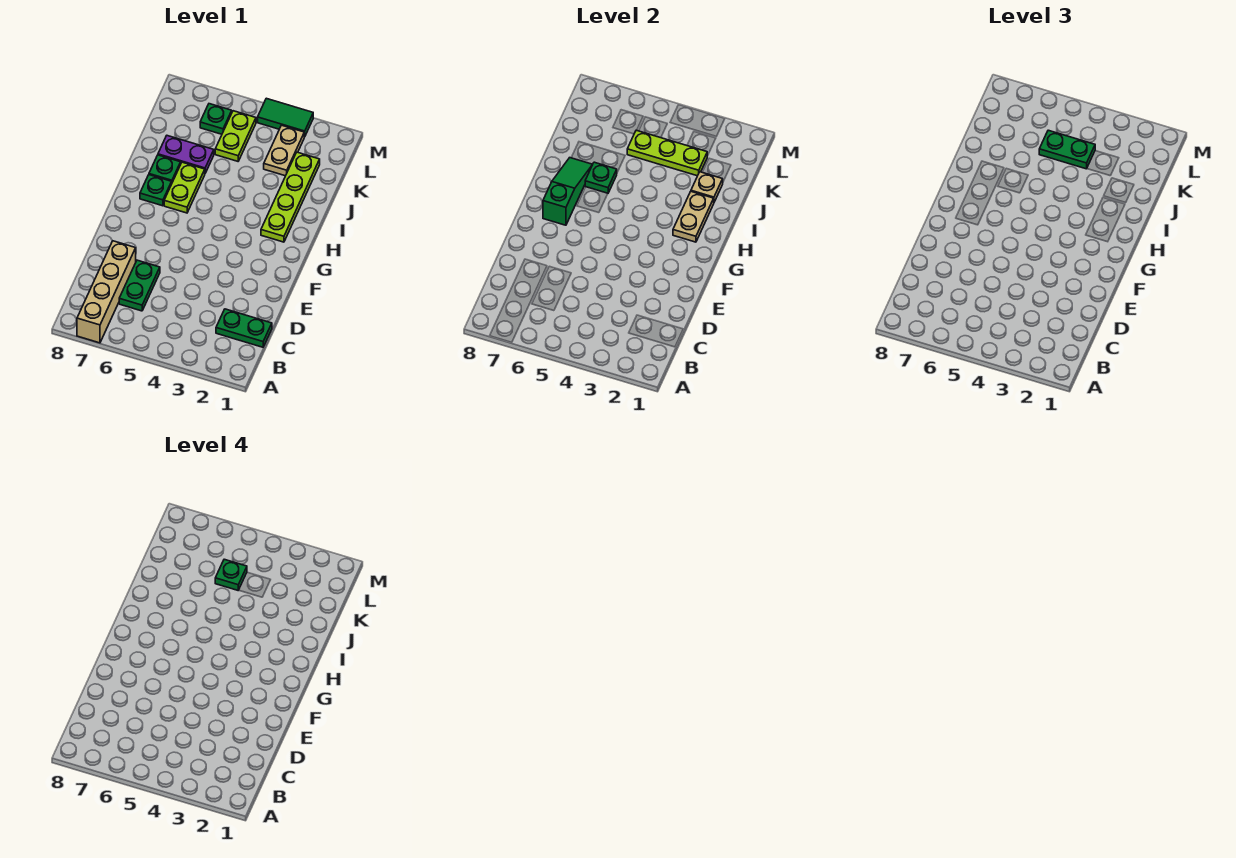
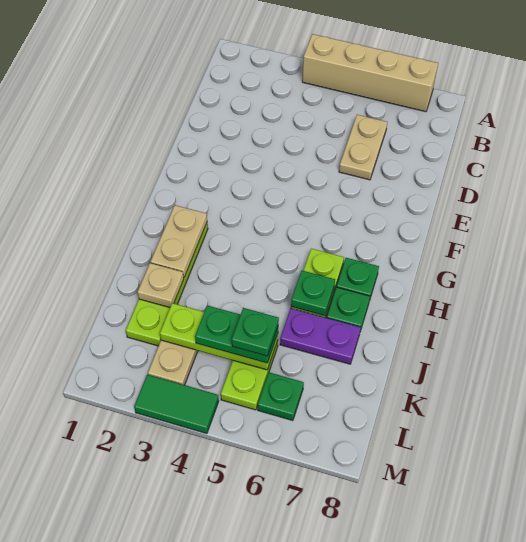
tan brick A7:D7 level 1 -> tan brick A4:A7 level 1
green plate C1:C2 level 1 -> none
green plate C6:D6 level 1 -> tan plate C6:D6 level 1
green slope G7:I7 level 2 top G -> none

